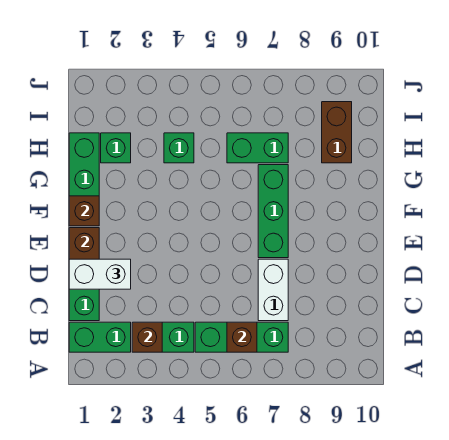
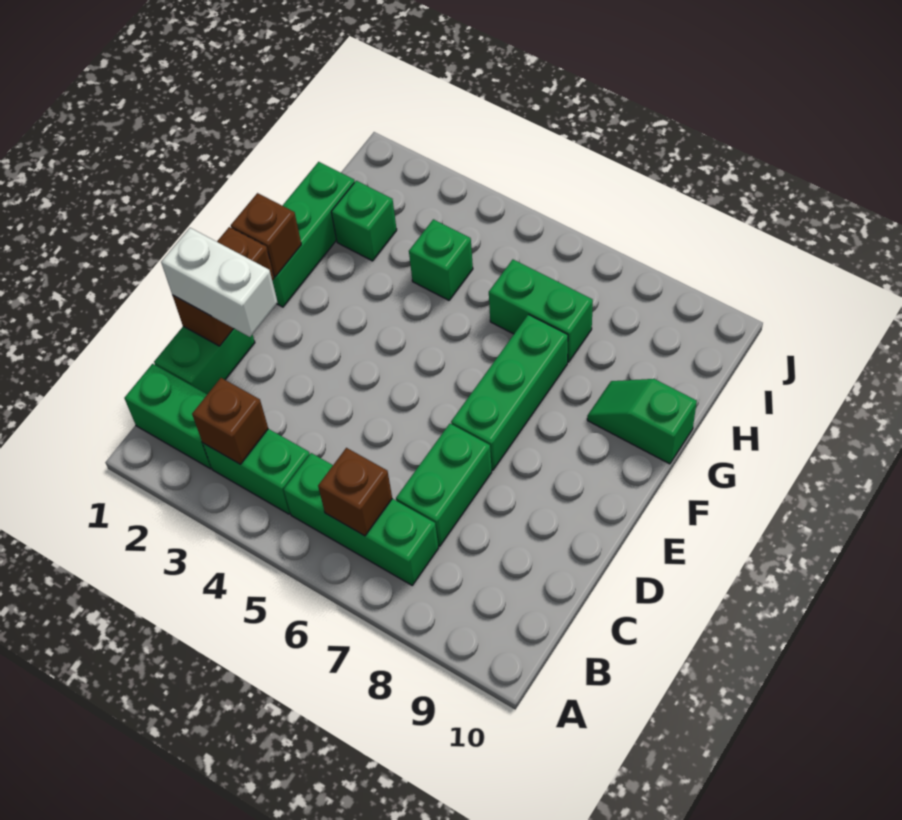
white brick C7:D7 level 1 -> green brick C7:D7 level 1
none -> green slope G9:G10 level 1 top 10
brown brick H9:I9 level 1 -> none

